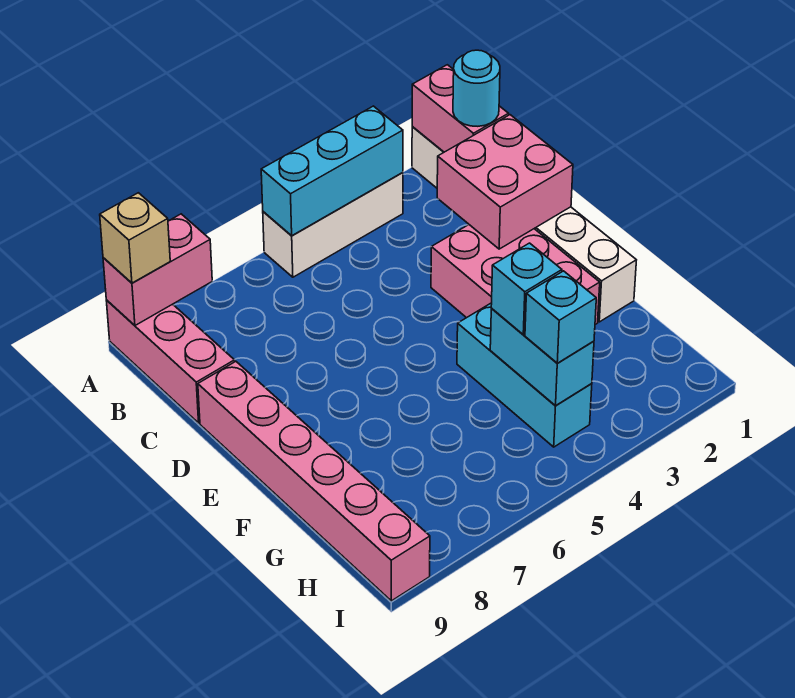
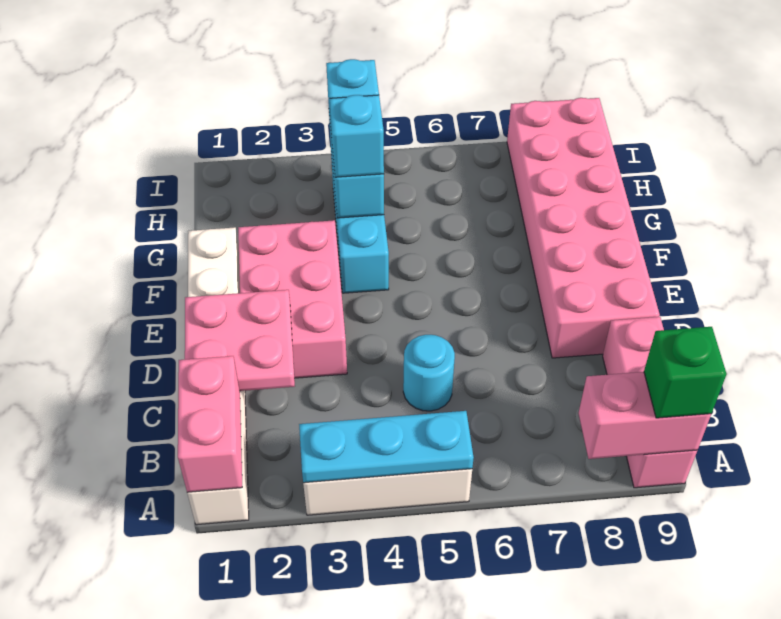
cyan brick A3:A5 level 2 -> cyan plate A3:A5 level 2
tan brick A9 level 3 -> green brick A9 level 3
cyan round brick B1 level 3 -> cyan round brick C5 level 1
pink brick C1:D2 level 2 -> pink plate C1:D2 level 2
pink brick D9:I9 level 1 -> pink brick D8:I9 level 1

